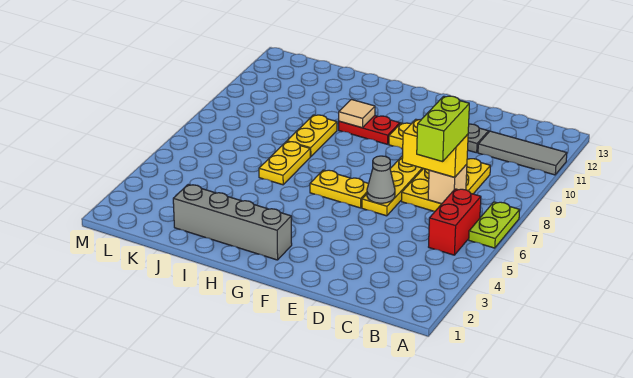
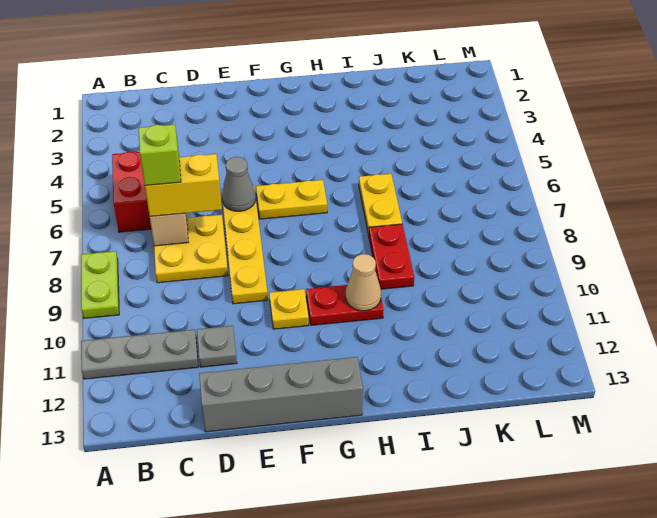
lime plate A6:A7 level 1 -> lime plate A8:A9 level 1
grey tile A11:C11 level 1 -> grey plate A11:C11 level 1
lime brick C6:C7 level 4 -> lime brick C7 level 4
yellow plate C7:D9 level 1 -> yellow plate C7:D8 level 1
grey brick G2:J2 level 1 -> grey brick D13:G13 level 1
tan tile H10 level 2 -> tan cone H10 level 2
yellow plate I8:I9 level 1 -> red plate I8:I9 level 1

